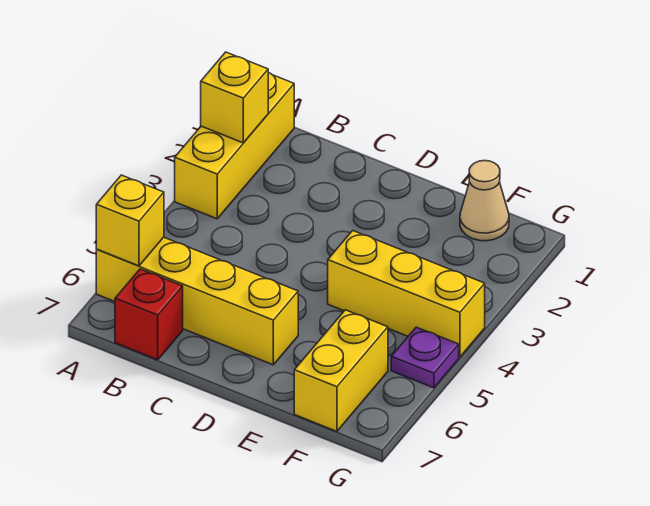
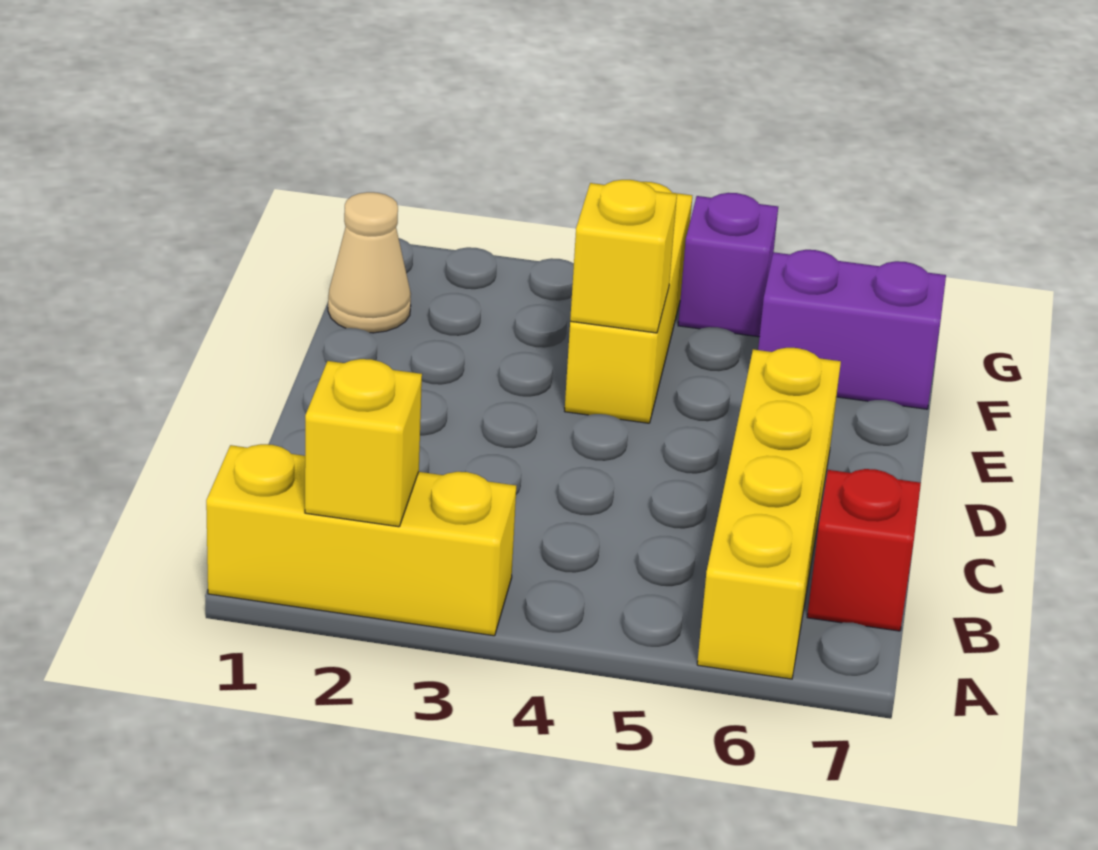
yellow brick A6 level 2 -> yellow brick E4 level 2
yellow brick F6:F7 level 1 -> purple brick F6:F7 level 1
purple plate G5 level 1 -> purple brick G5 level 1

